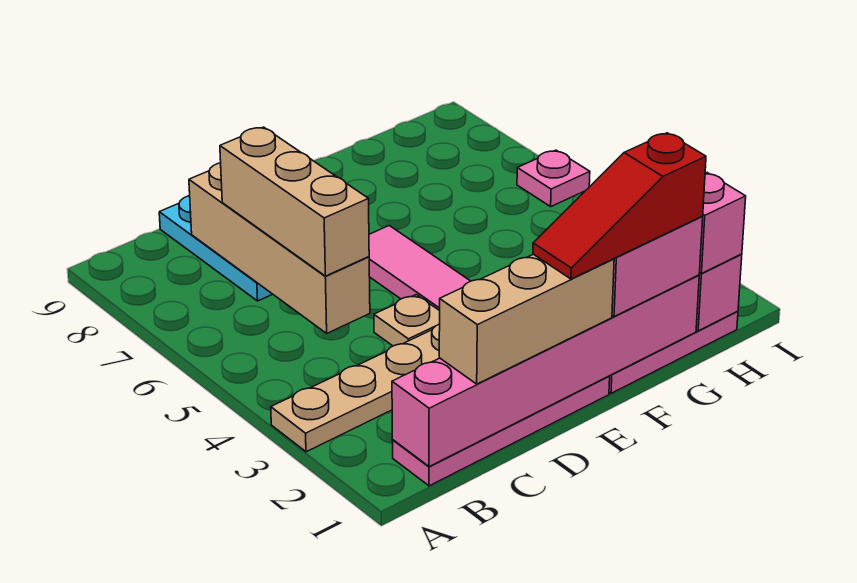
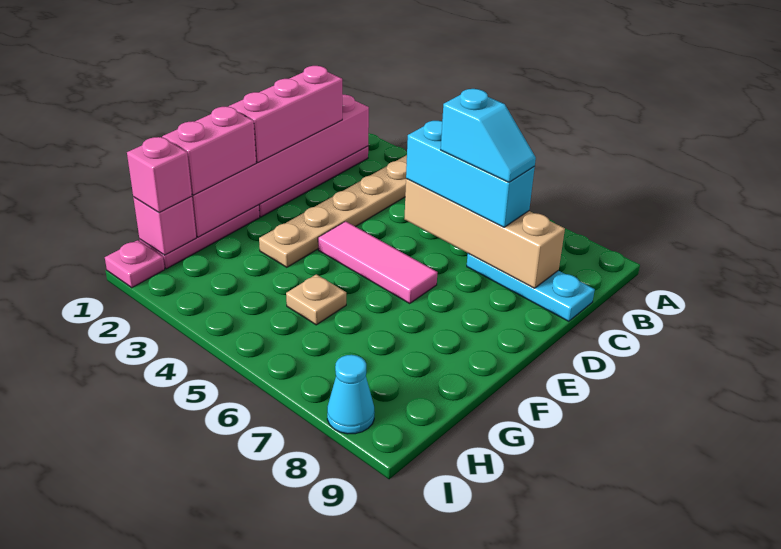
tan brick C1:E1 level 3 -> pink brick C1:E1 level 3
tan brick C5:C7 level 3 -> cyan brick C5:C7 level 3
none -> cyan slope C6:C7 level 4 top 6
tan plate D4 level 1 -> tan plate G5 level 1
red slope E1:G1 level 4 top G -> none
pink plate I6 level 1 -> pink plate I1 level 1
none -> cyan cone I8 level 1

